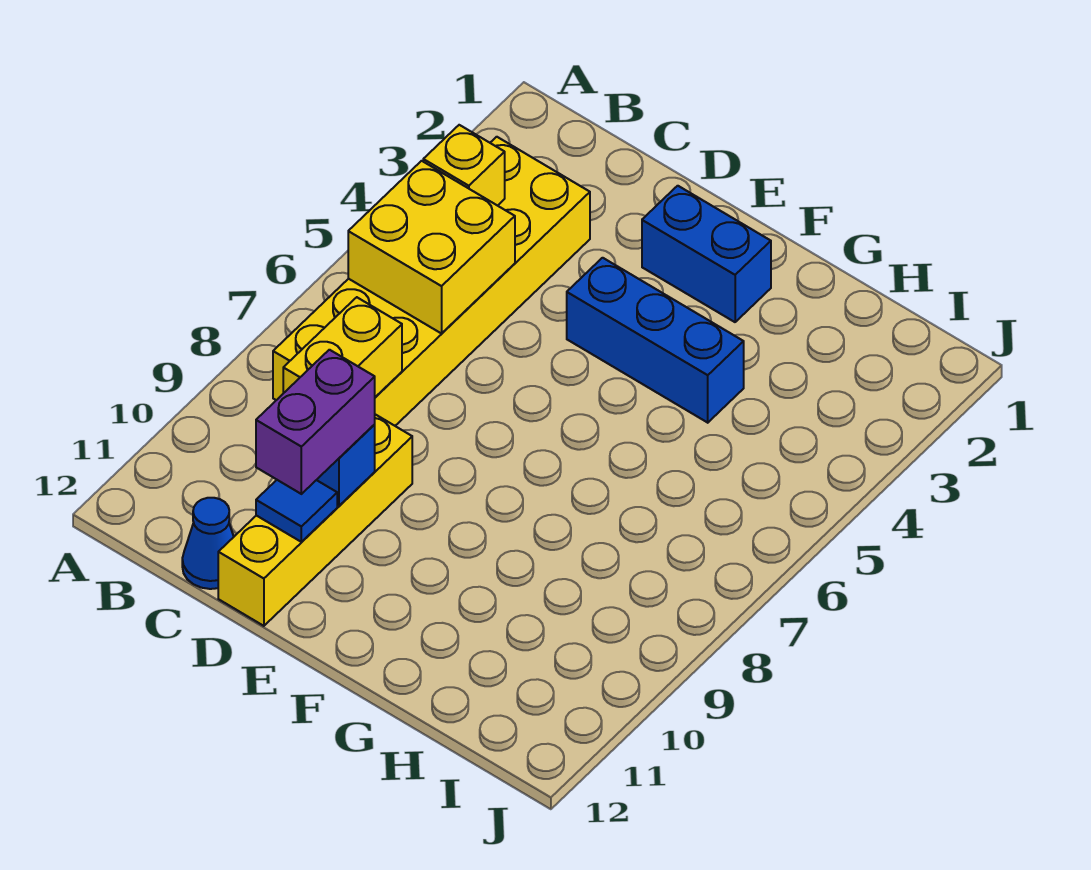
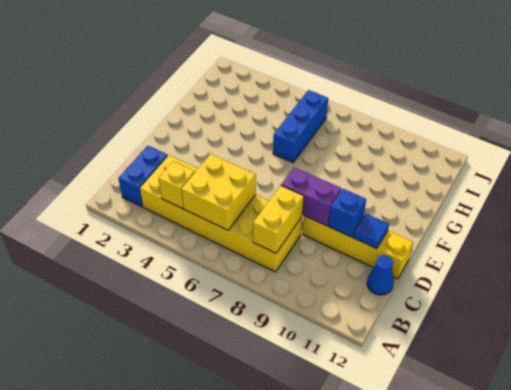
yellow brick C8:C9 level 2 -> yellow brick B8:C8 level 2
purple brick D10:D11 level 3 -> purple brick D8:D9 level 2
blue brick E2:F2 level 1 -> blue brick B2:C2 level 1
blue brick E4:G4 level 1 -> blue brick G6:I6 level 1

